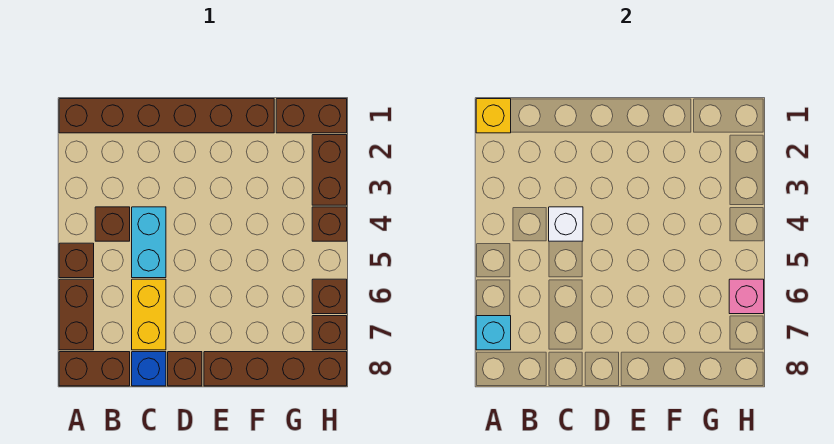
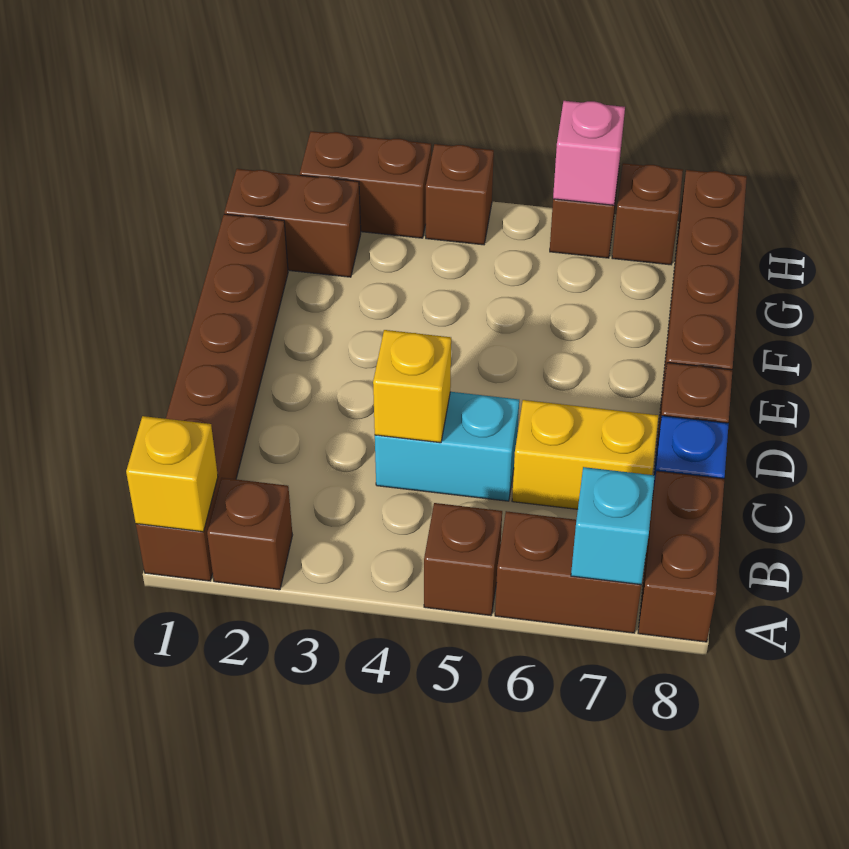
brown brick B4 level 1 -> brown brick A2 level 1
white brick C4 level 2 -> yellow brick C4 level 2
brown brick G1:H1 level 1 -> brown brick G1:G2 level 1

